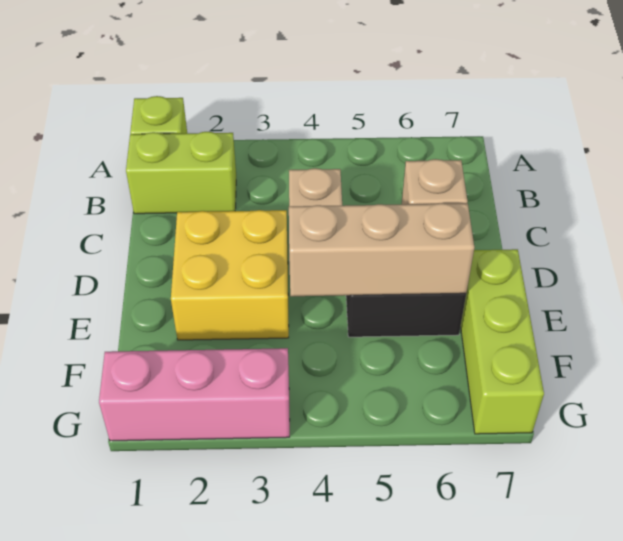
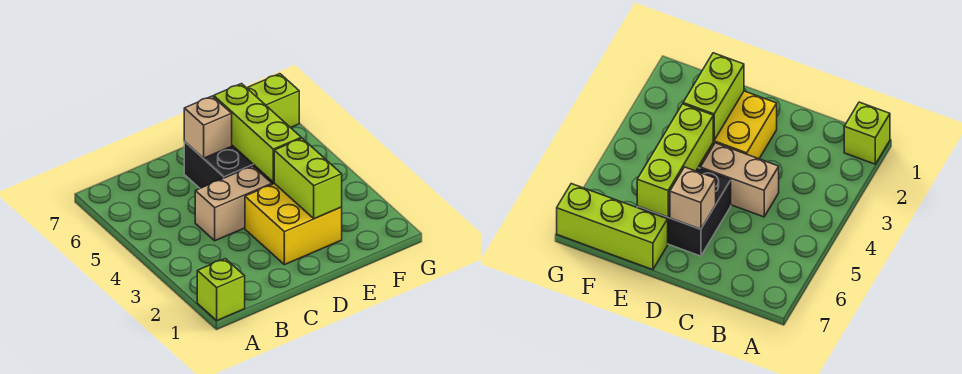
lime brick B1:B2 level 1 -> lime brick E2:E3 level 2
tan brick E4:E6 level 2 -> lime brick E4:E6 level 2
pink brick G1:G3 level 1 -> none

